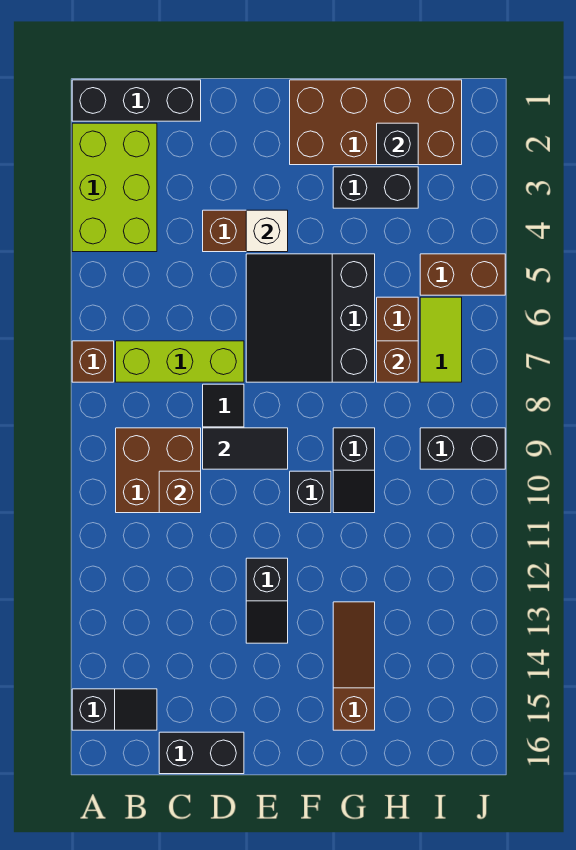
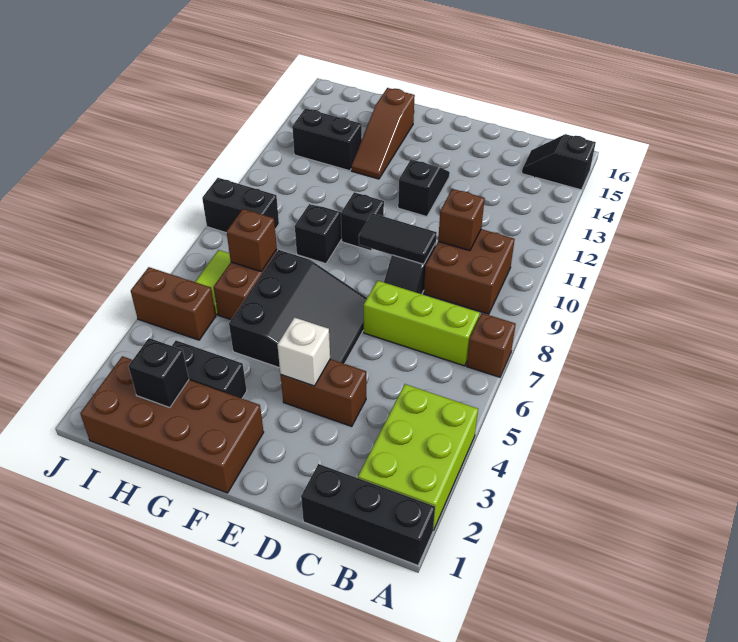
black brick C16:D16 level 1 -> black brick H13:I13 level 1

